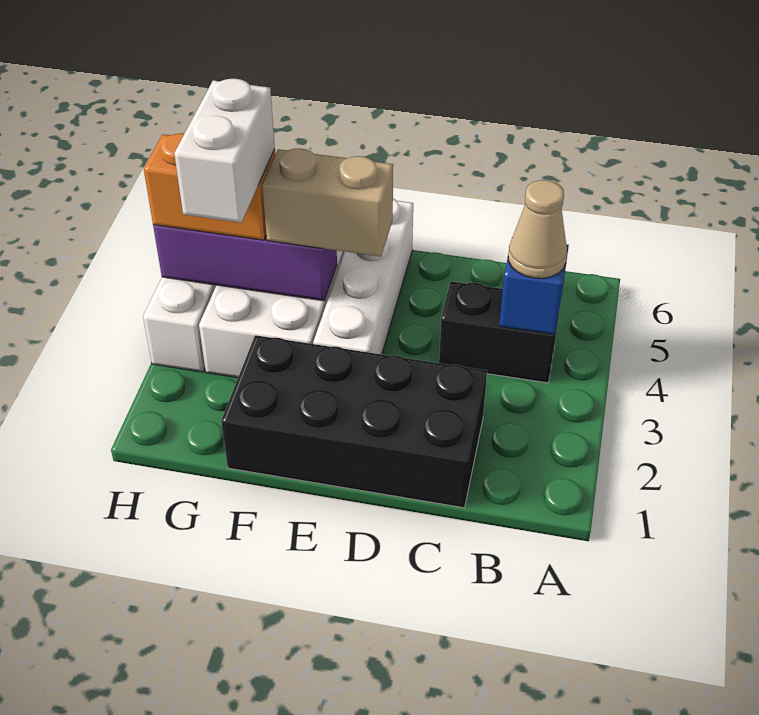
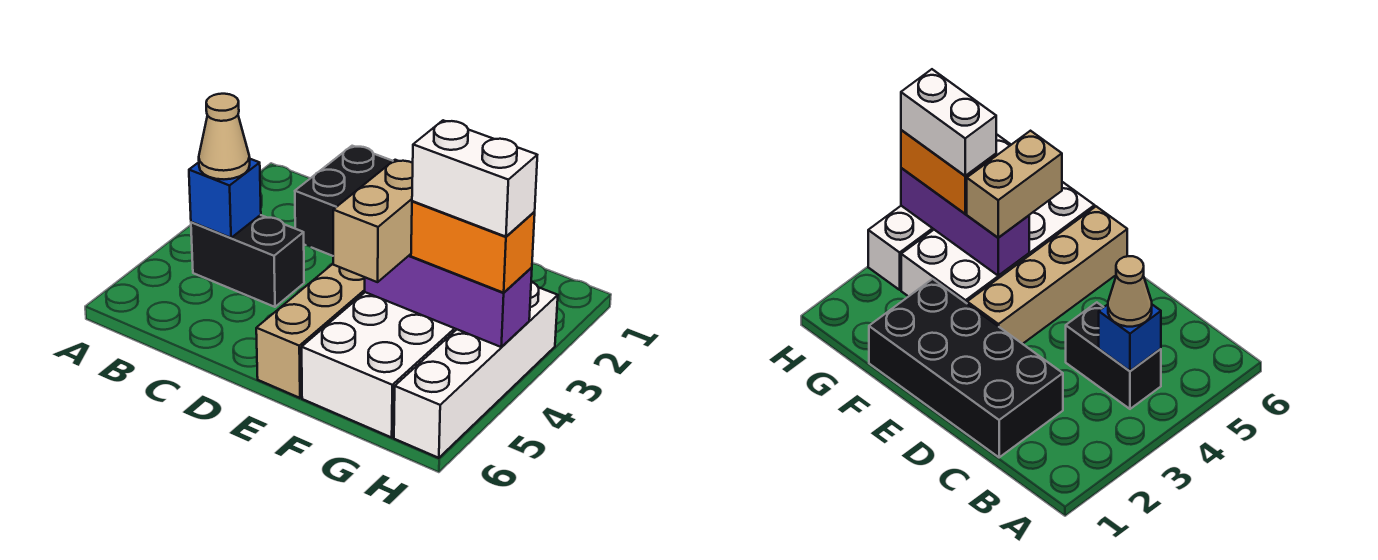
white brick E3:E6 level 1 -> tan brick E3:E6 level 1
tan brick E4:F4 level 3 -> tan brick F4:F5 level 3
white brick G3:G4 level 4 -> white brick G4:H4 level 4

